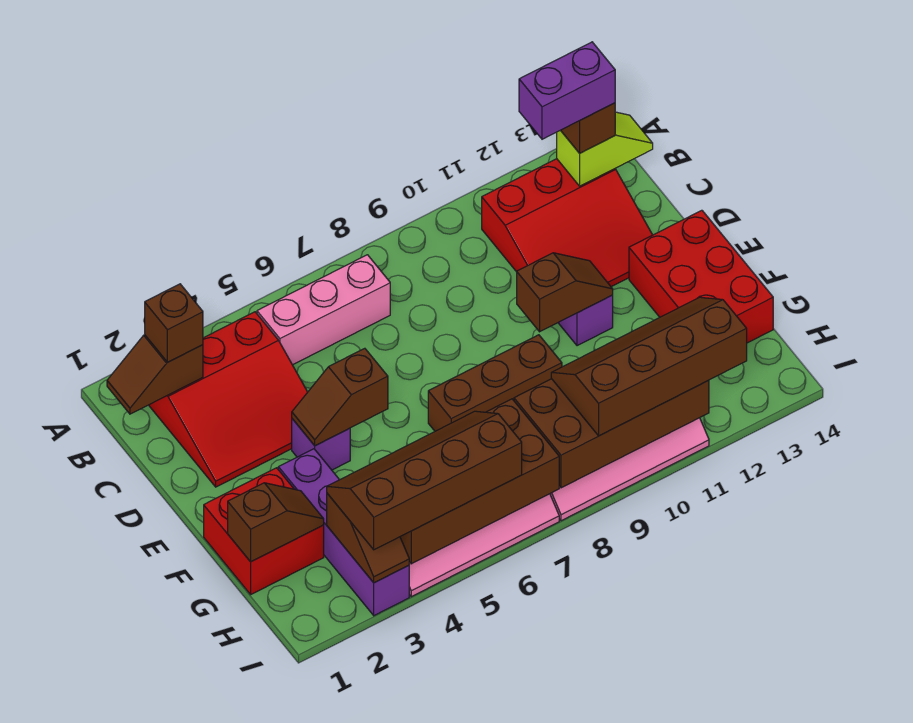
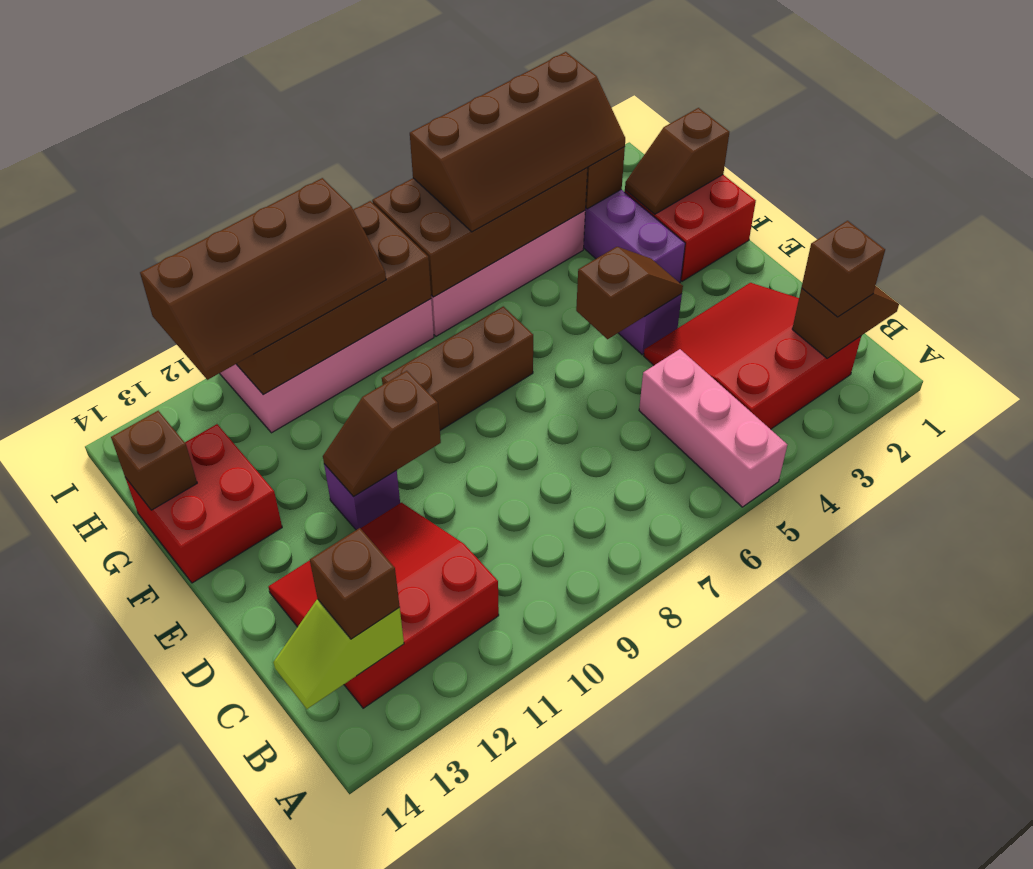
pink brick B5:B7 level 1 -> pink brick A5:C5 level 1
purple brick B12:B13 level 4 -> none
red brick E13:G14 level 1 -> red brick F13:G14 level 1
none -> brown brick G14 level 2

